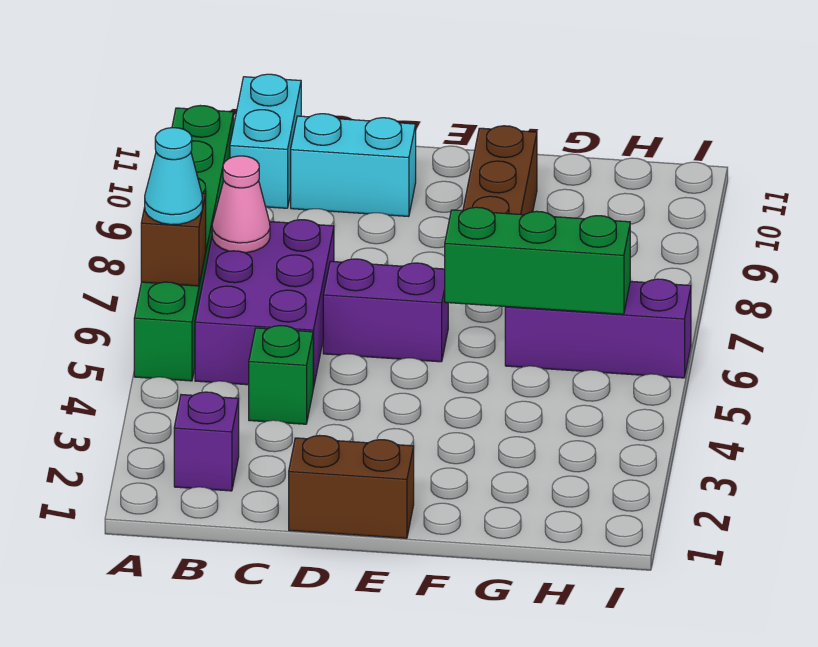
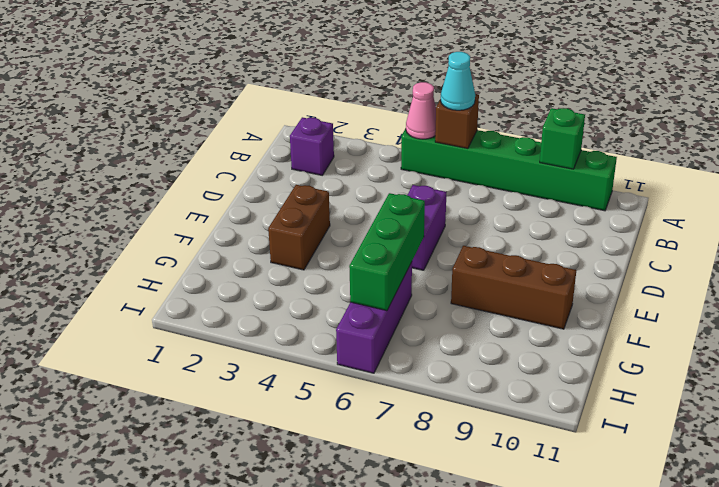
purple brick B5:C7 level 1 -> none
pink cone B7 level 2 -> pink cone A5 level 2
cyan brick B10:B11 level 1 -> none
green brick C4 level 1 -> green brick A9 level 2
cyan brick C10:D10 level 1 -> none
brown brick D1:E1 level 1 -> brown brick E3:F3 level 1

